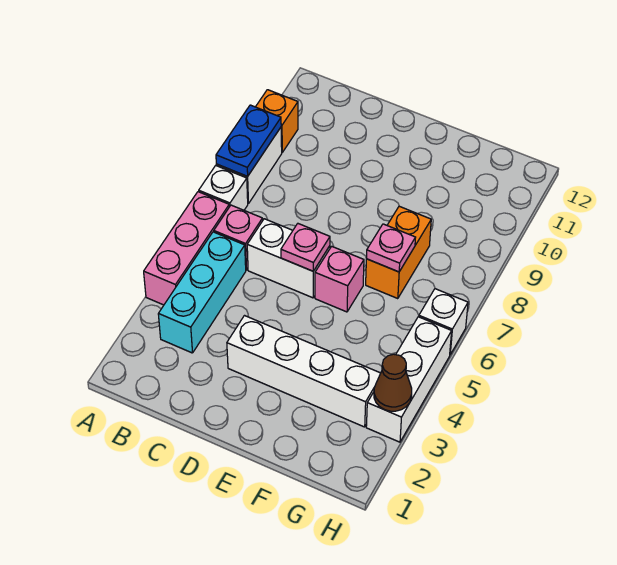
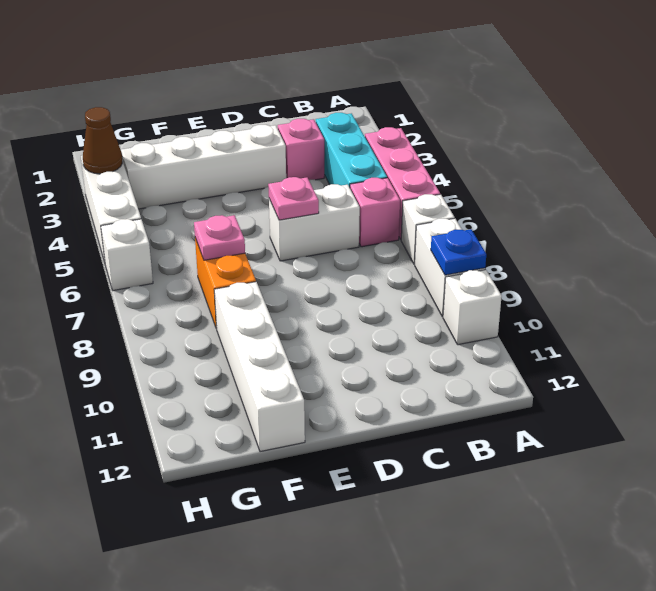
blue plate A8:A9 level 2 -> blue plate A9 level 2
orange brick A10 level 1 -> white brick A10 level 1
pink brick E6 level 1 -> pink brick C3 level 1
none -> white brick F9:F12 level 1

